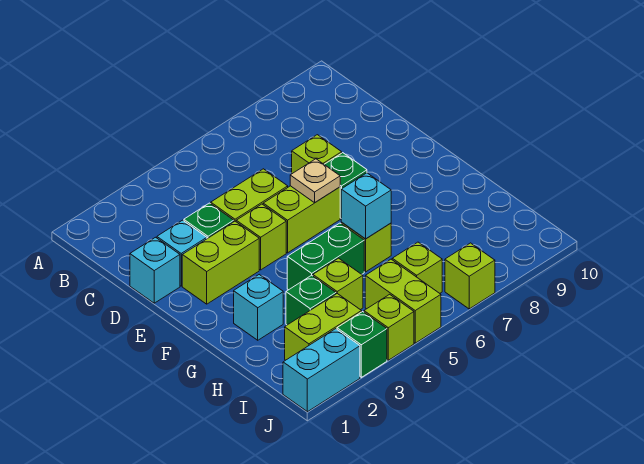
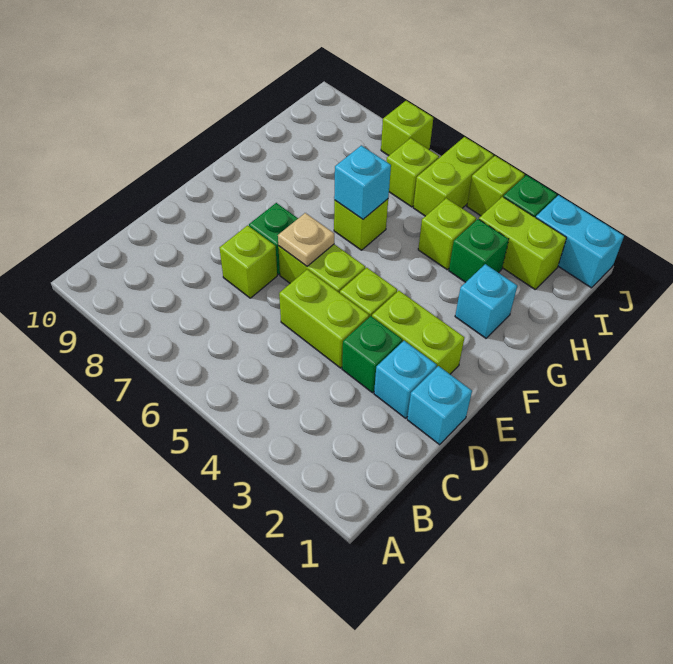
green brick G4:G5 level 1 -> none

